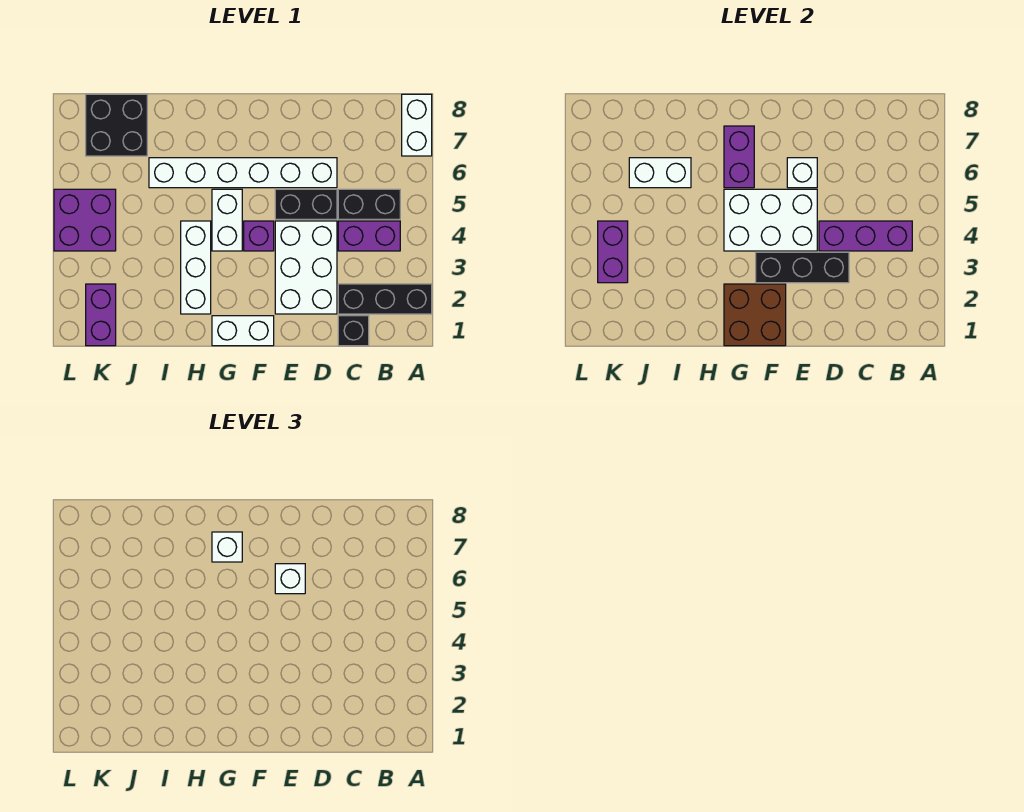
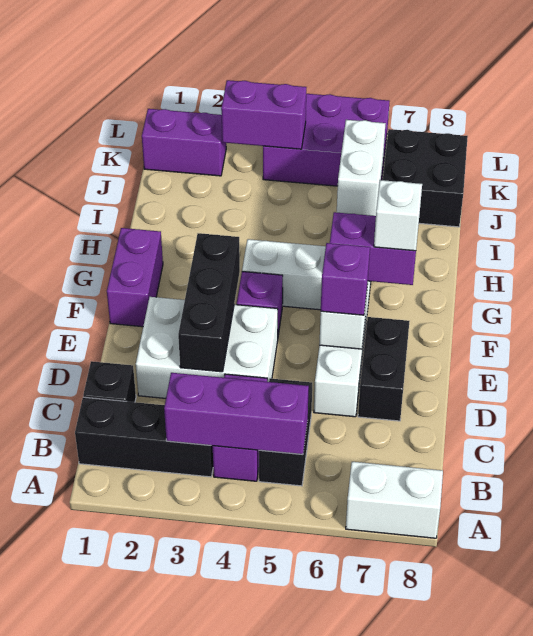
black brick A2:C2 level 1 -> black brick B1:B3 level 1
purple brick B4:D4 level 2 -> purple brick B3:B5 level 2
black brick D5:E5 level 1 -> black brick D7:E7 level 1
white brick E4:G5 level 2 -> none
white brick E6 level 3 -> purple brick E6 level 3
white brick F1:G1 level 1 -> purple brick F1:G1 level 1
brown brick F1:G2 level 2 -> none
white brick H2:H4 level 1 -> none
purple brick K4:L5 level 1 -> purple brick K4:L6 level 1

